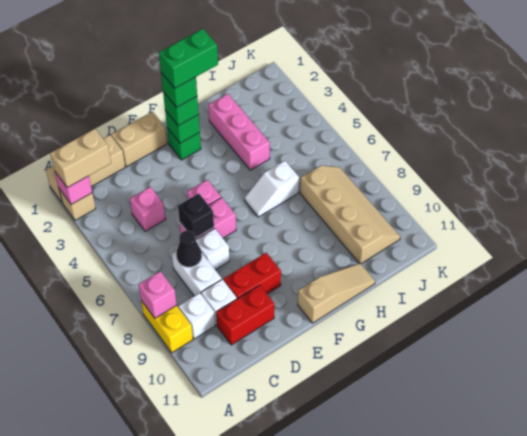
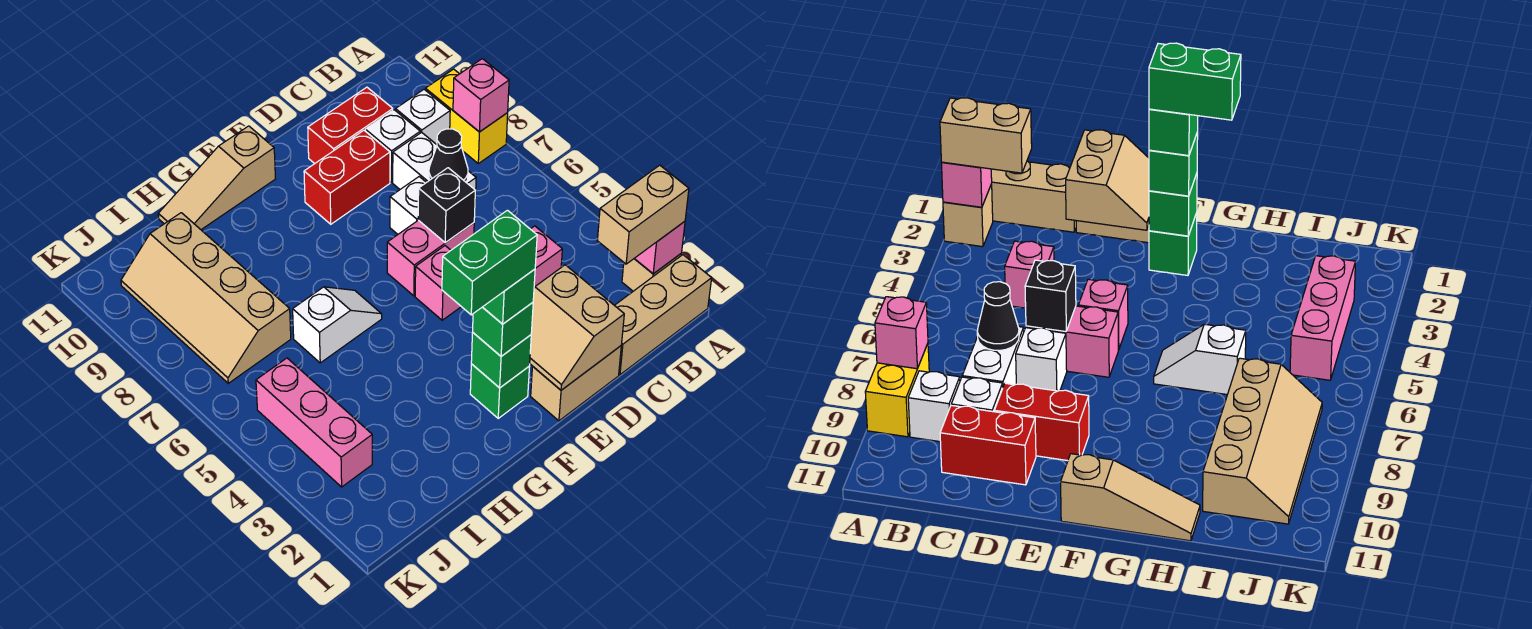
none -> tan slope D1:E2 level 2 top D
pink brick H2:H4 level 1 -> pink brick J3:J5 level 1

